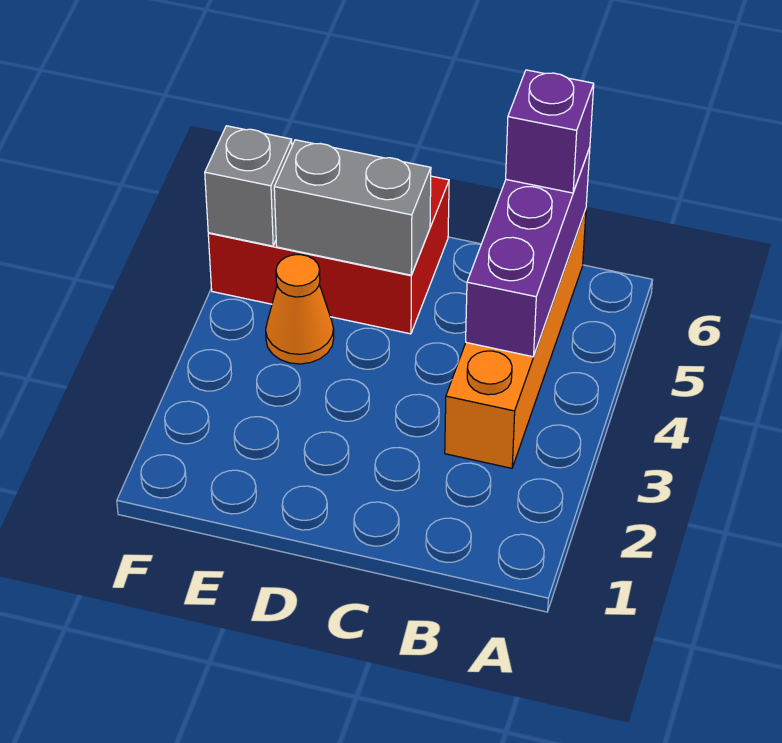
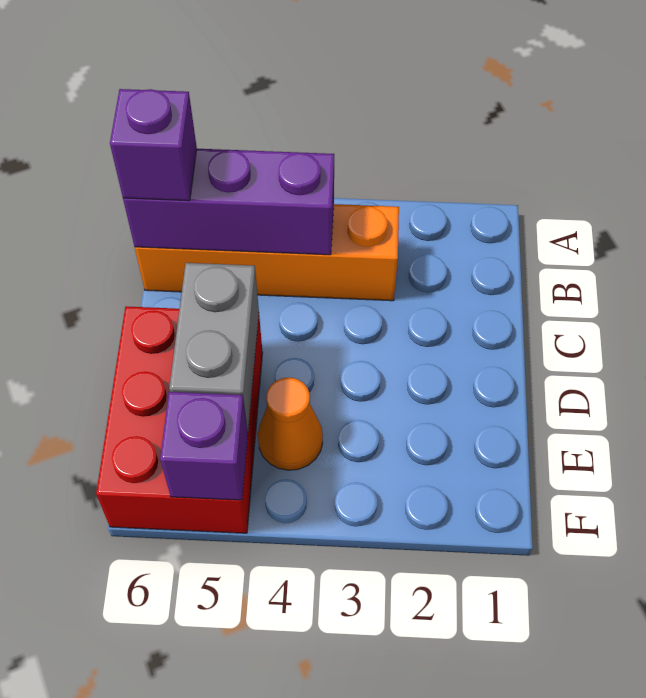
grey brick F5 level 2 -> purple brick F5 level 2

